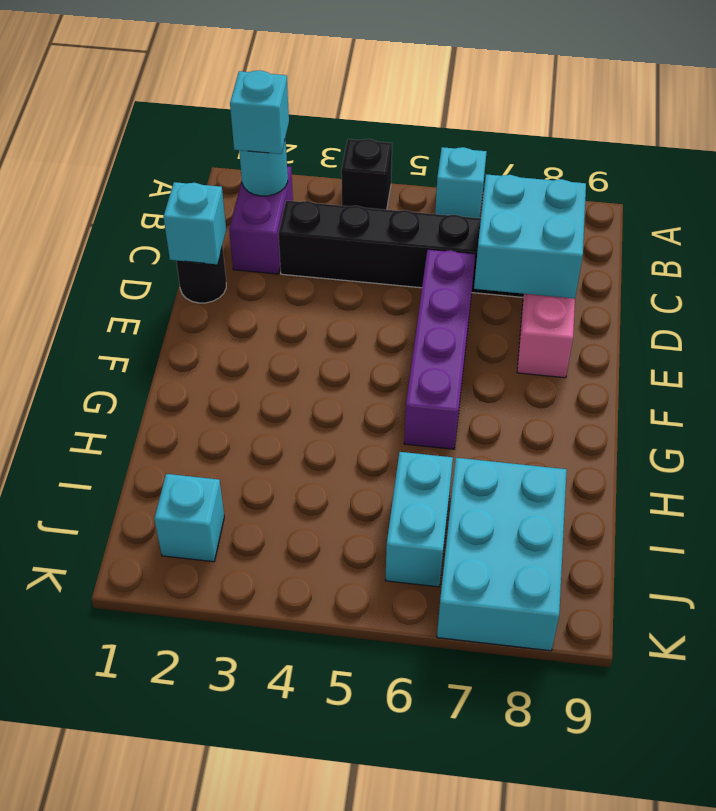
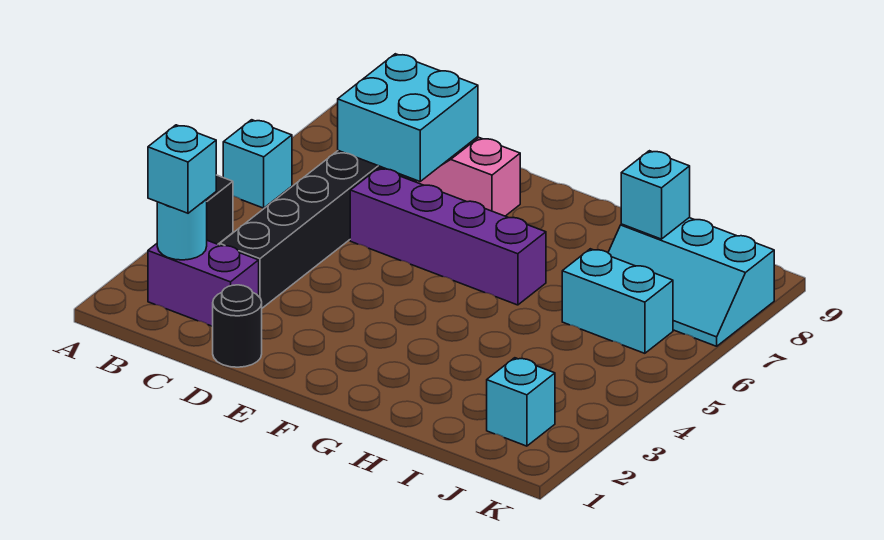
cyan brick D1 level 2 -> cyan brick I8 level 2
cyan brick I7:K8 level 1 -> cyan slope I7:K8 level 1 top 8

